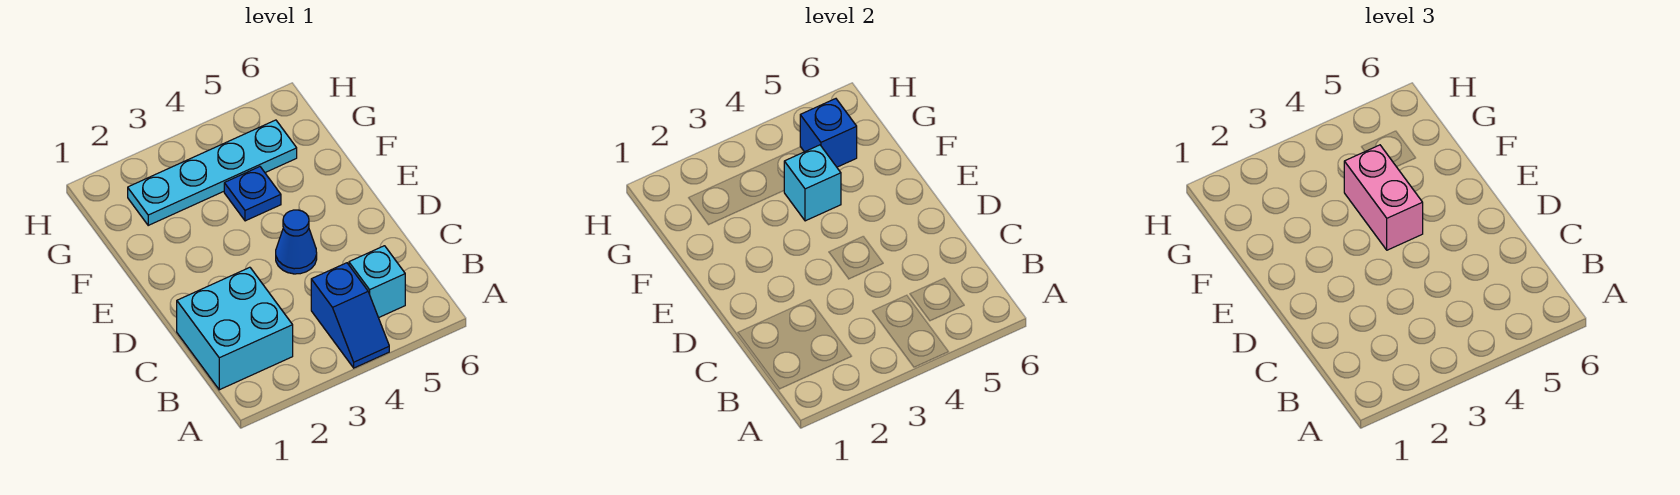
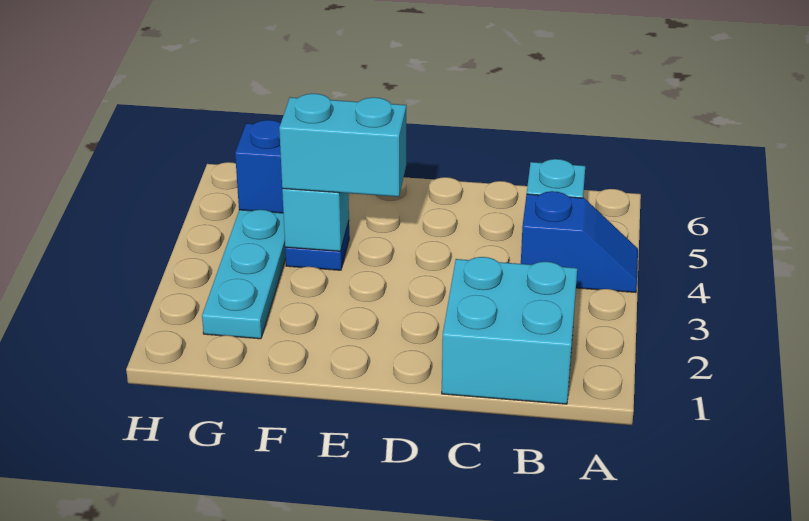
blue cone D4 level 1 -> none
pink brick E4:F4 level 3 -> cyan brick E4:F4 level 3

